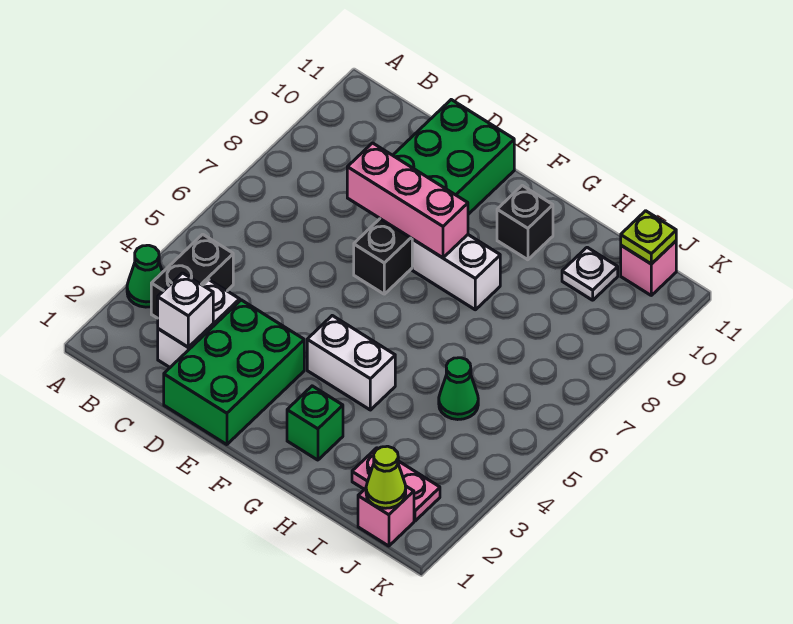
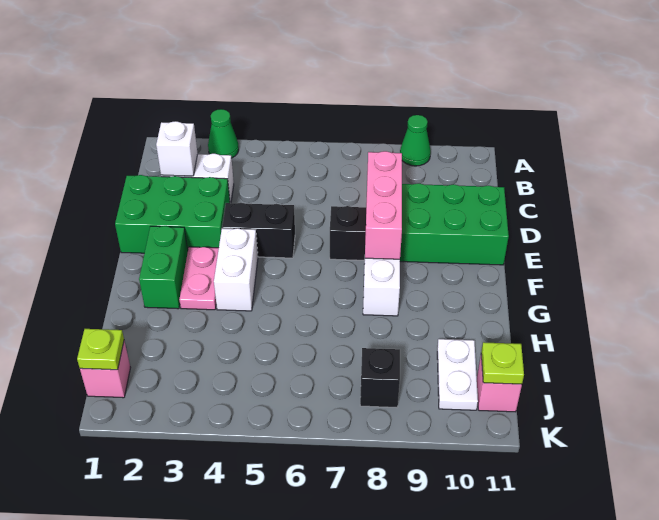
black brick B3:B4 level 1 -> black brick E4:E5 level 1
green brick G2 level 1 -> green brick F2:G2 level 1
black brick G10 level 1 -> black brick J8 level 1
pink plate I2:J2 level 1 -> pink plate F3:G3 level 1
green cone I5 level 1 -> green cone A9 level 1
white plate I10 level 1 -> white plate I10:J10 level 1
lime cone J1 level 2 -> lime plate J1 level 2

